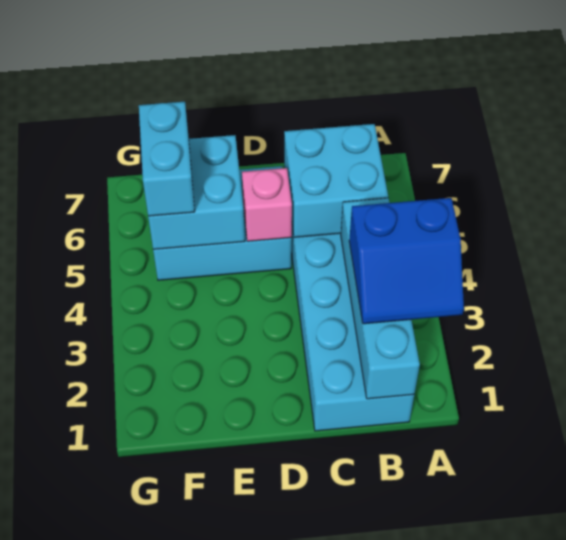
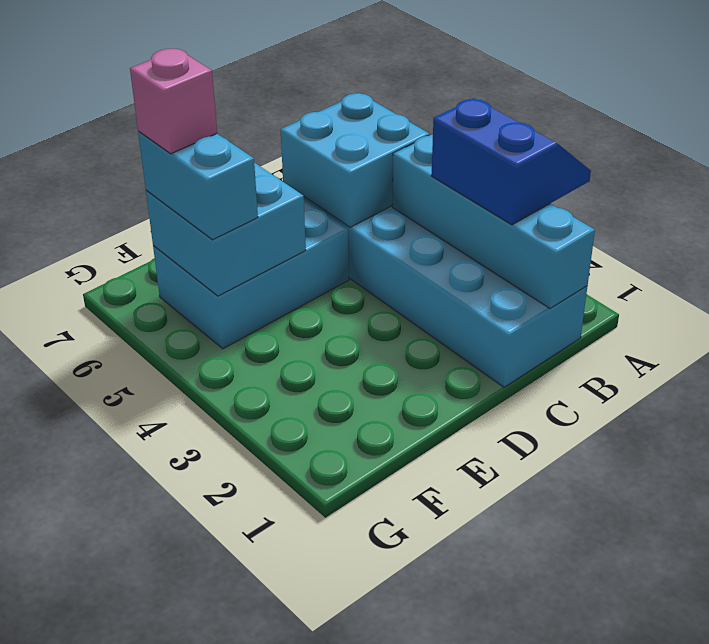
blue slope A2:B3 level 3 top 3 -> blue slope A2:B3 level 3 top B
pink brick D5 level 2 -> pink brick F6 level 4

